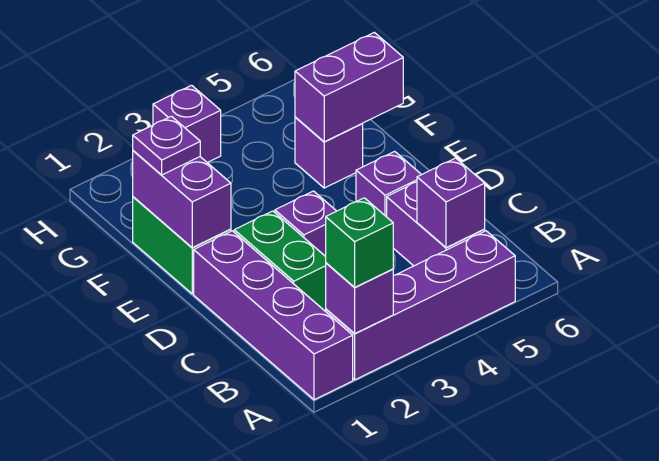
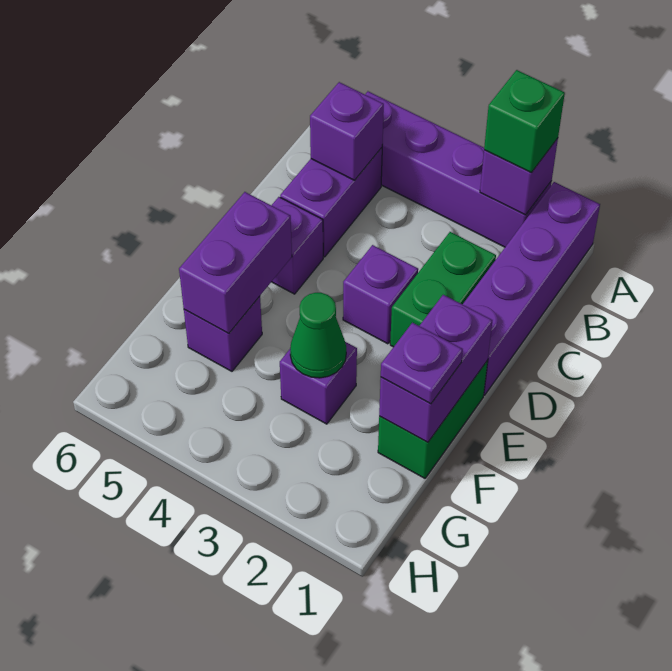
none -> green cone F3 level 2
purple brick F5:F6 level 2 -> purple brick E5:F5 level 2
purple brick H3 level 1 -> purple brick F3 level 1

